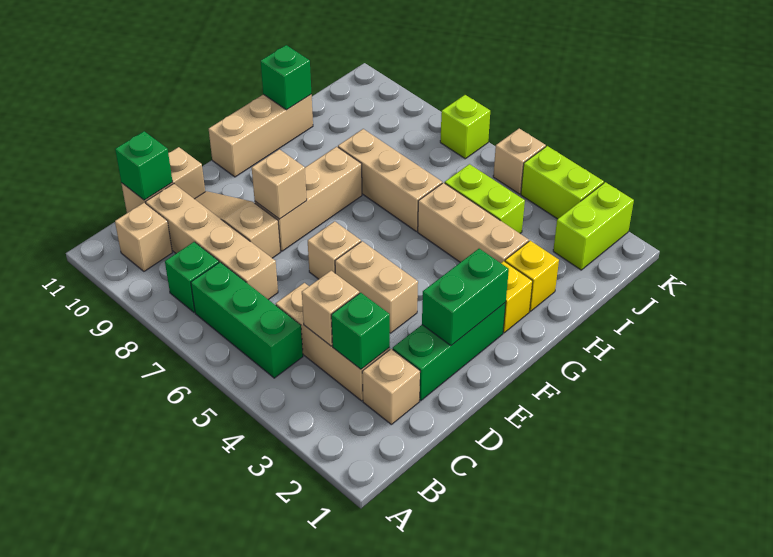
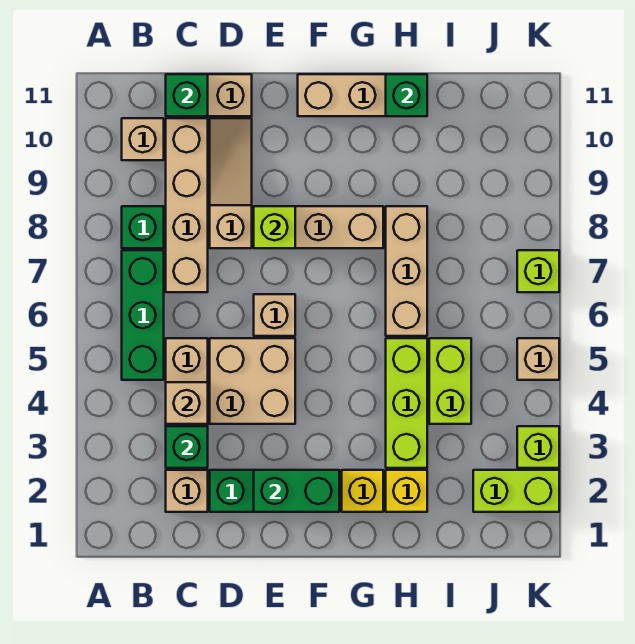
tan brick E4:E5 level 1 -> tan brick D4:E5 level 1
tan brick E8 level 2 -> lime brick E8 level 2
tan brick H3:H5 level 1 -> lime brick H3:H5 level 1
lime brick K3:K4 level 1 -> lime brick K3 level 1

